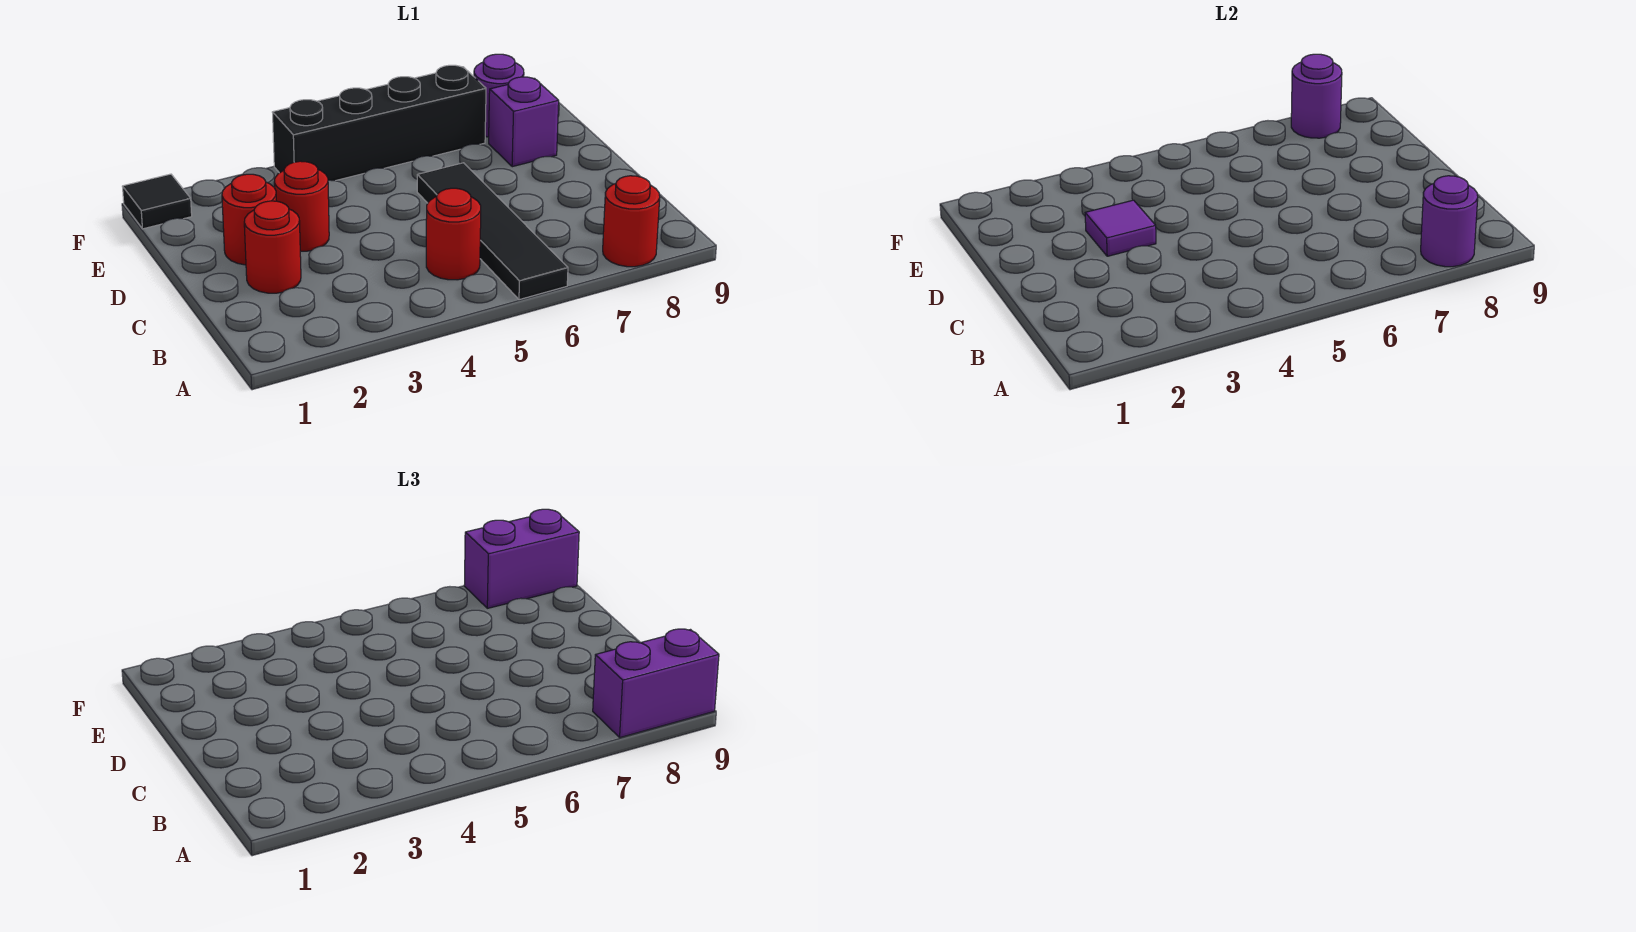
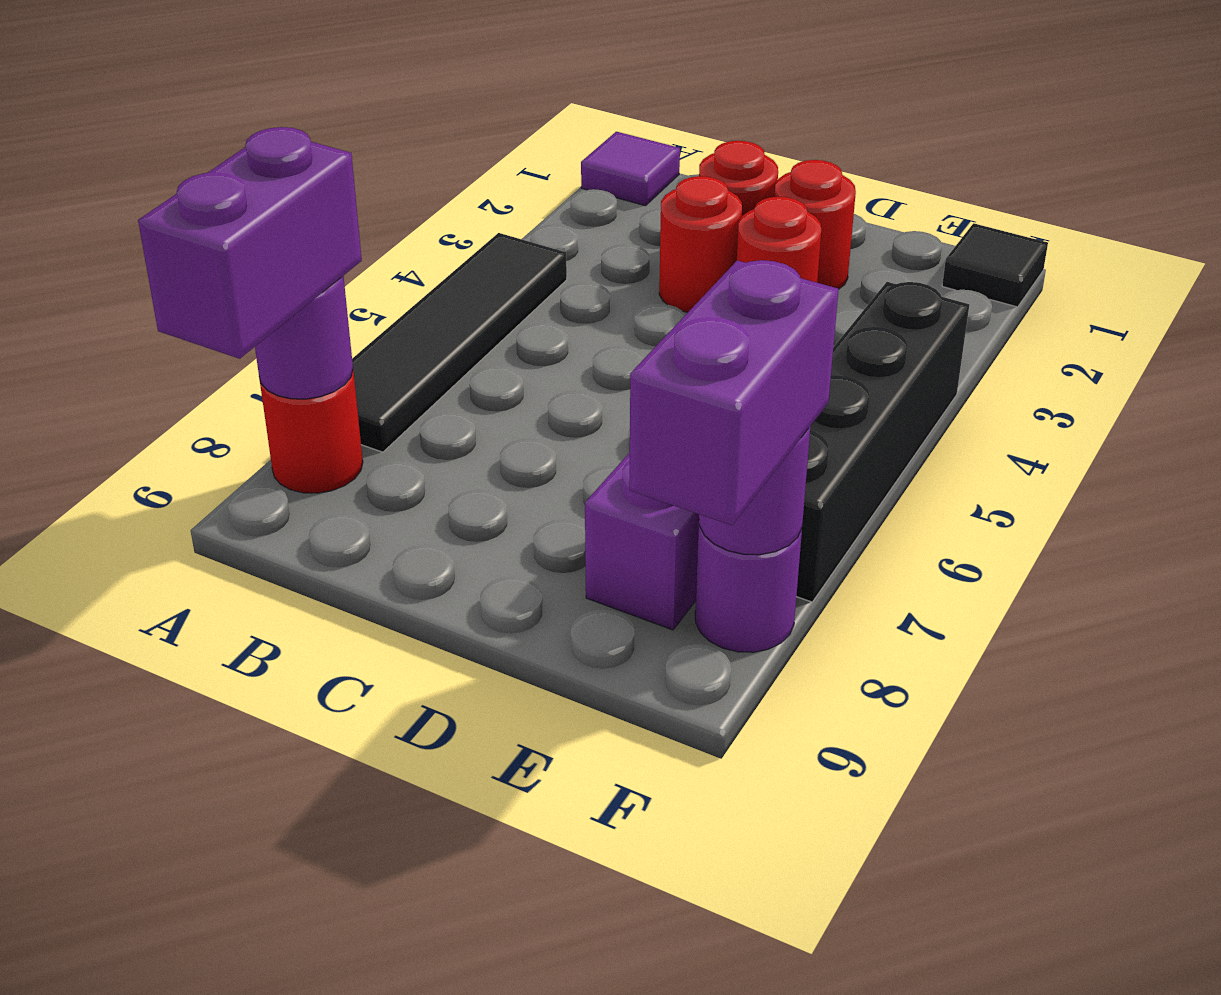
black tile A6:D6 level 1 -> black tile A4:A7 level 1
red round brick B5 level 1 -> red round brick C3 level 1
purple tile D3 level 2 -> purple tile A1 level 1

